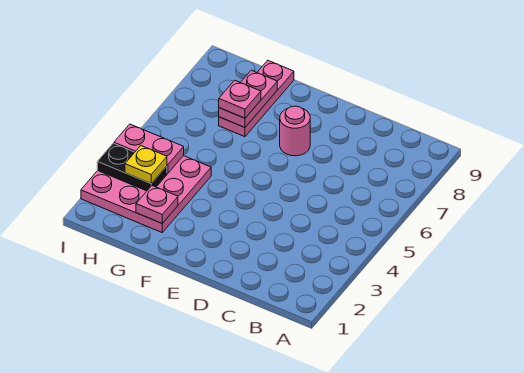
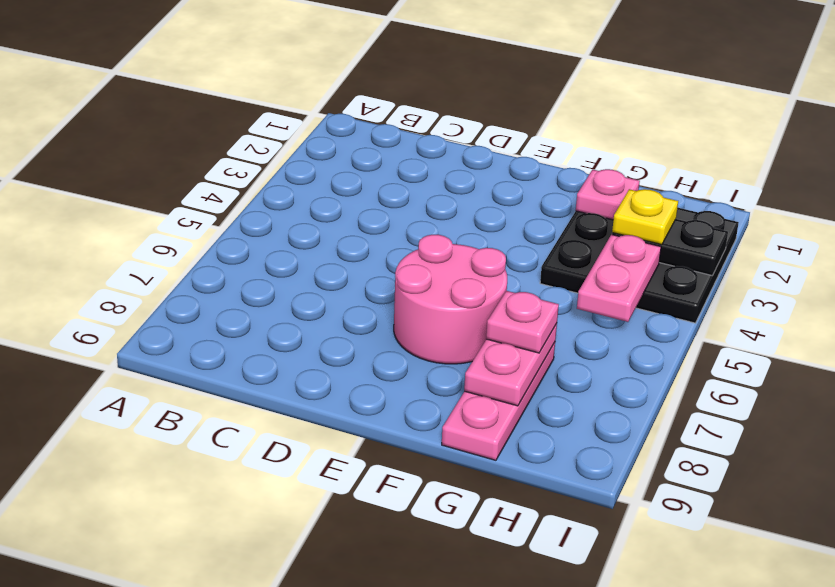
pink round brick E7 level 1 -> pink round brick E6:F7 level 1
pink plate G2:I4 level 1 -> black plate G2:I4 level 1
pink plate H4:I4 level 2 -> pink plate H4:H5 level 2

